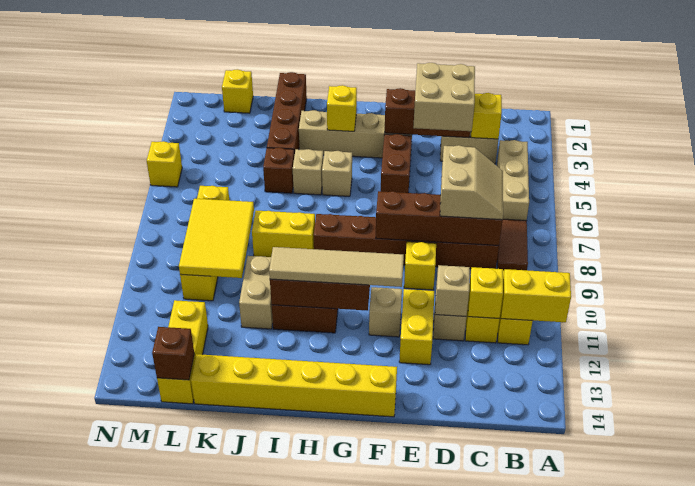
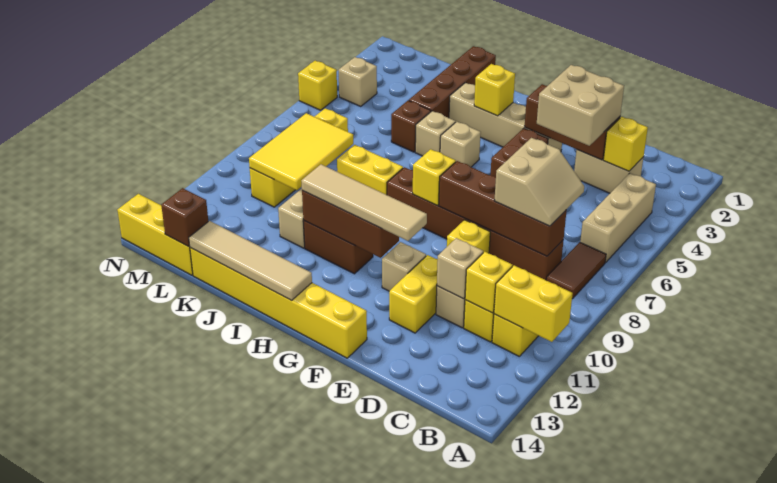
none -> tan tile H14:K14 level 2
yellow brick L1 level 1 -> yellow brick G8 level 2
yellow brick L12:L14 level 1 -> yellow brick L14:N14 level 1
none -> tan brick M4 level 1

